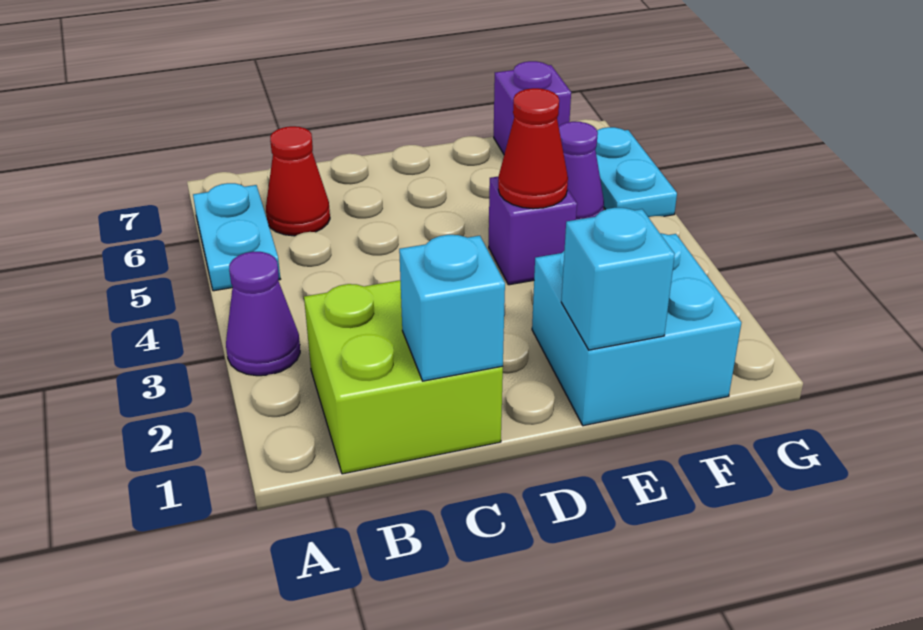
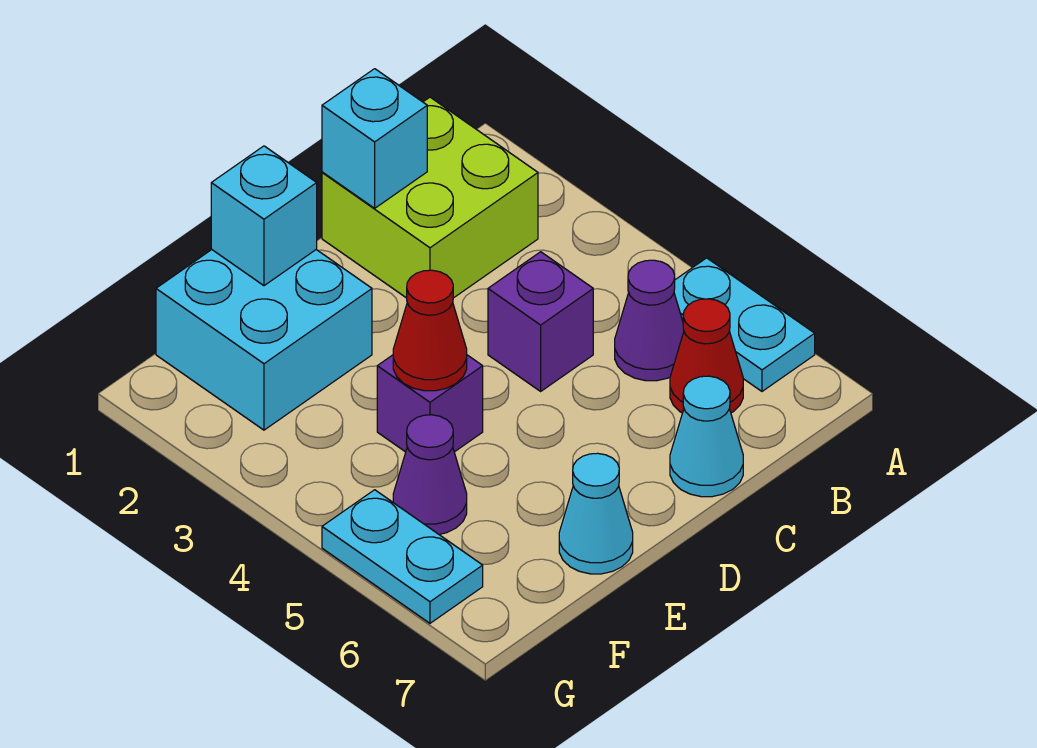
purple cone A3 level 1 -> purple cone B5 level 1
none -> cyan cone C7 level 1
none -> cyan cone E7 level 1
purple brick F7 level 1 -> purple brick C4 level 1

